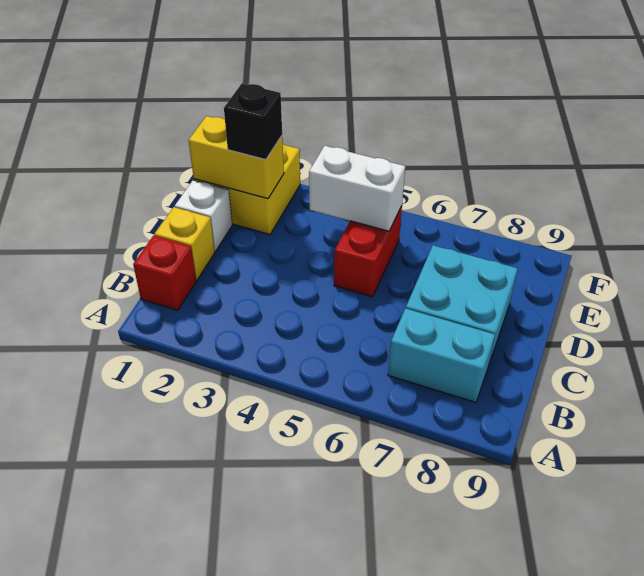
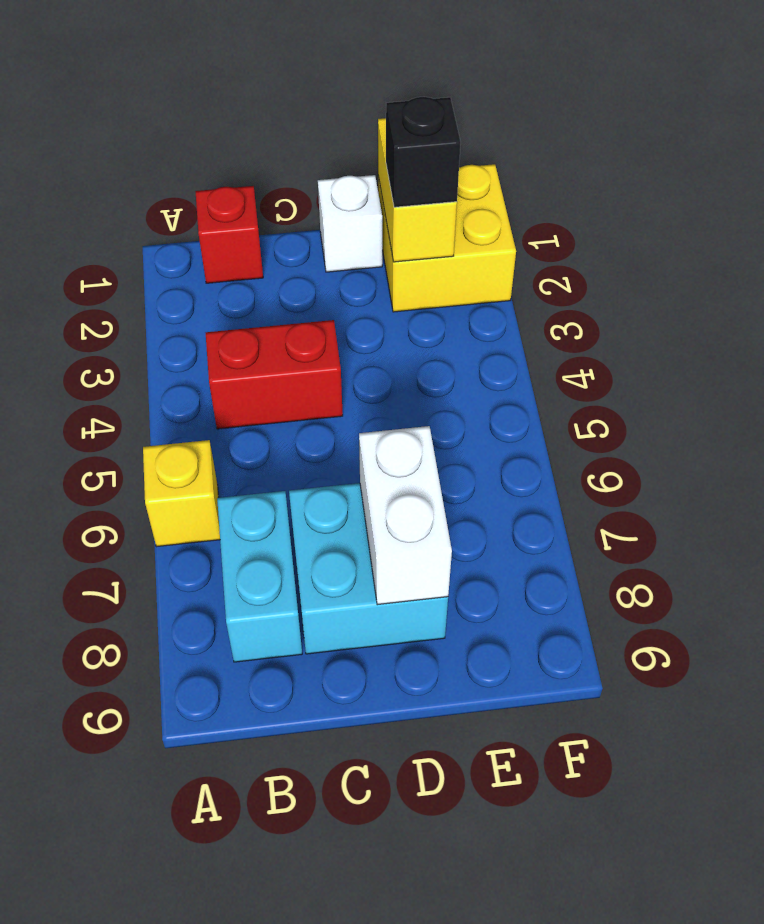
yellow brick C1 level 1 -> yellow brick A6 level 1
red brick D5:E5 level 1 -> red brick B4:C4 level 1
white brick E4:E5 level 2 -> white brick D7:D8 level 2

